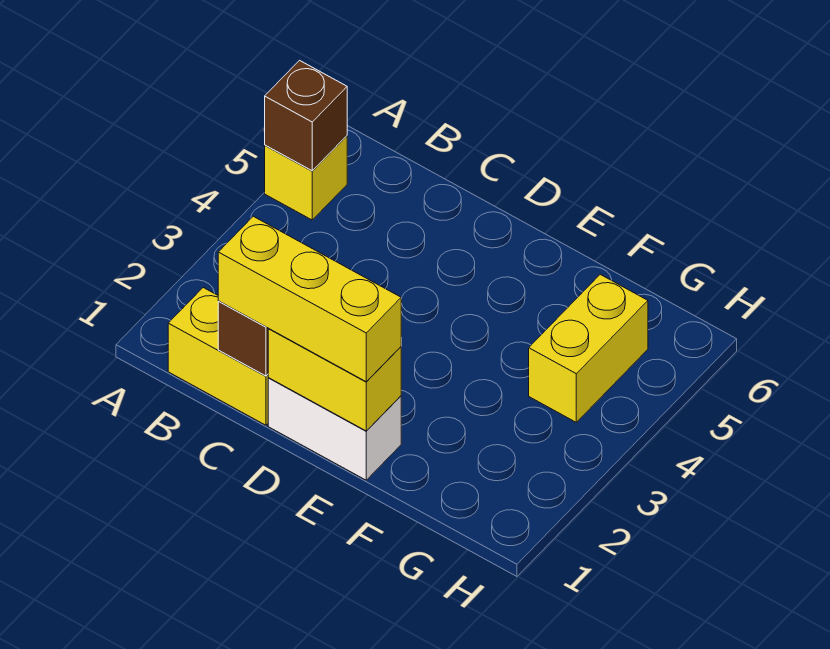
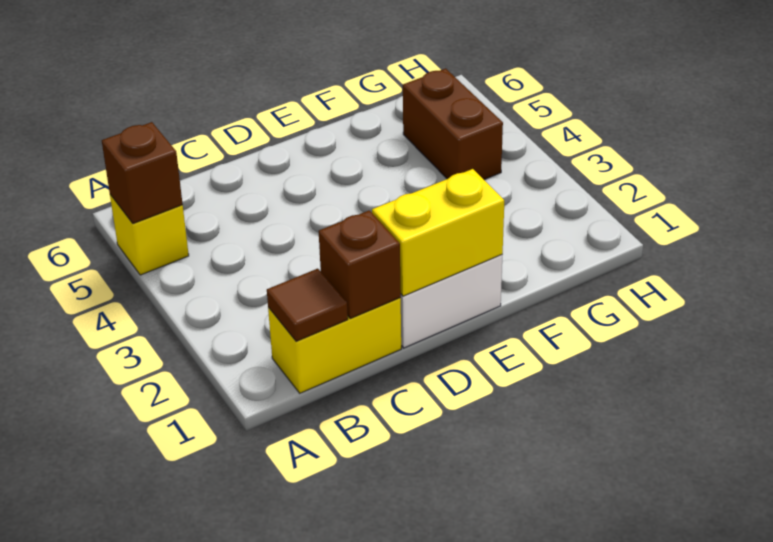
none -> brown tile B1 level 2
yellow brick C1:E1 level 3 -> none
yellow brick G4:G5 level 1 -> brown brick G4:G5 level 1

